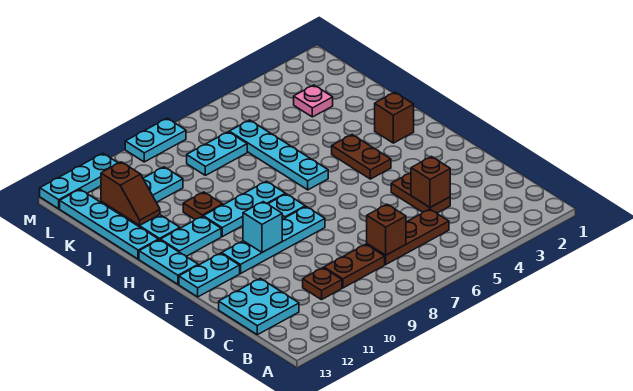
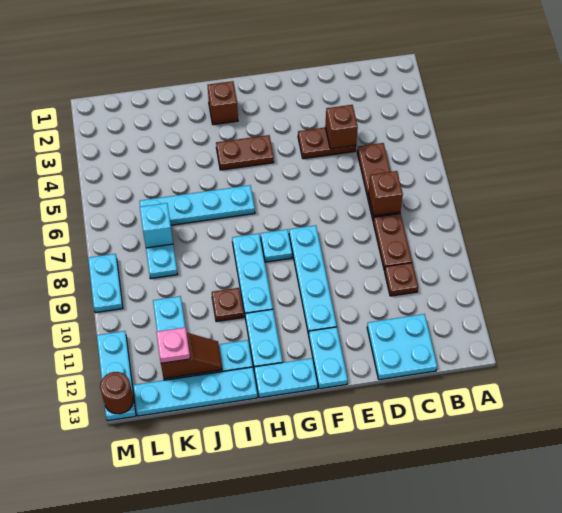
cyan brick F10 level 2 -> cyan brick K7 level 2
pink plate K3 level 1 -> pink plate K12 level 3
none -> brown round brick M13 level 2

